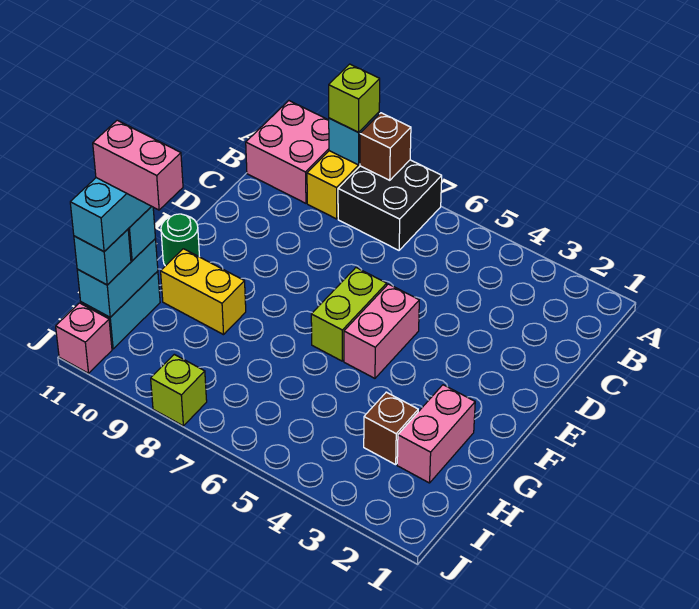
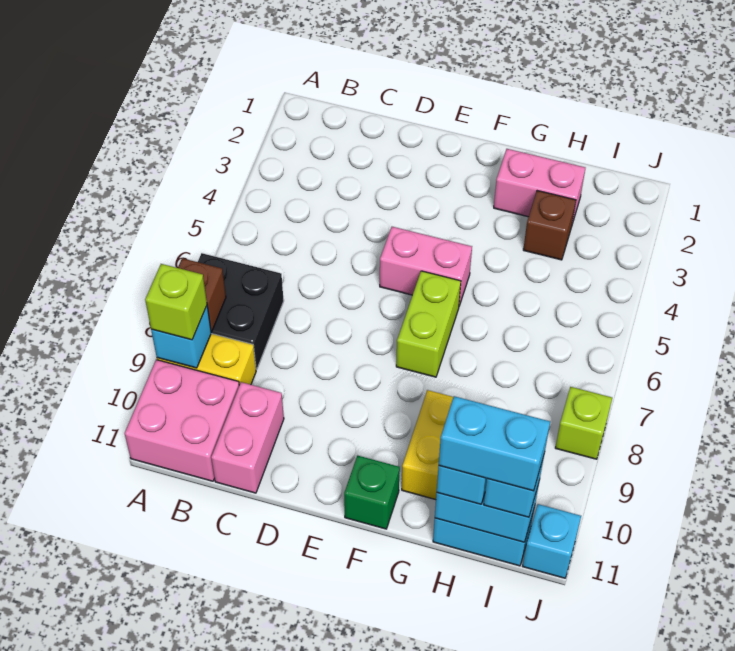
lime brick E6:F6 level 1 -> lime brick F6:F7 level 1
green round brick F11 level 1 -> green brick F11 level 1
pink brick H10:H11 level 5 -> pink brick C10:C11 level 1
pink brick J11 level 1 -> cyan brick J11 level 1

